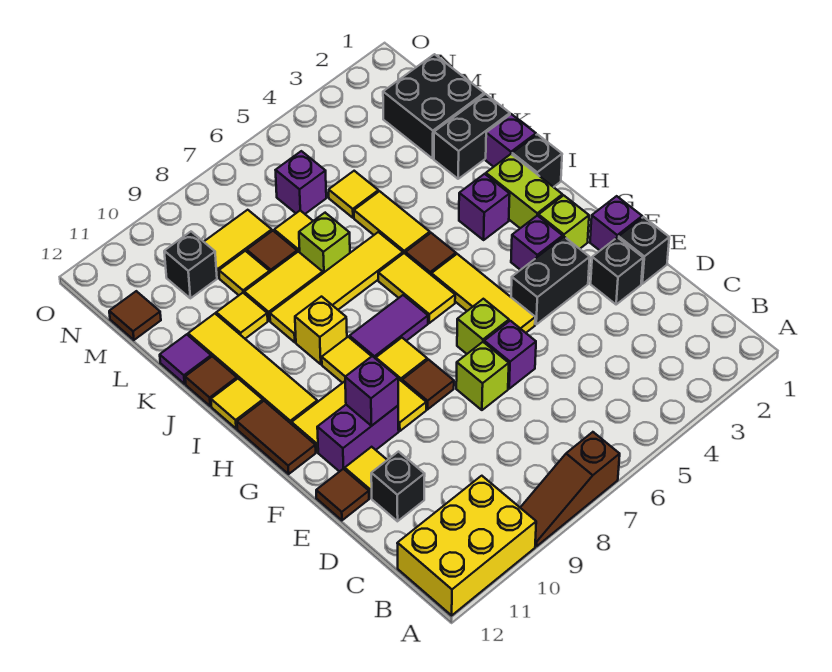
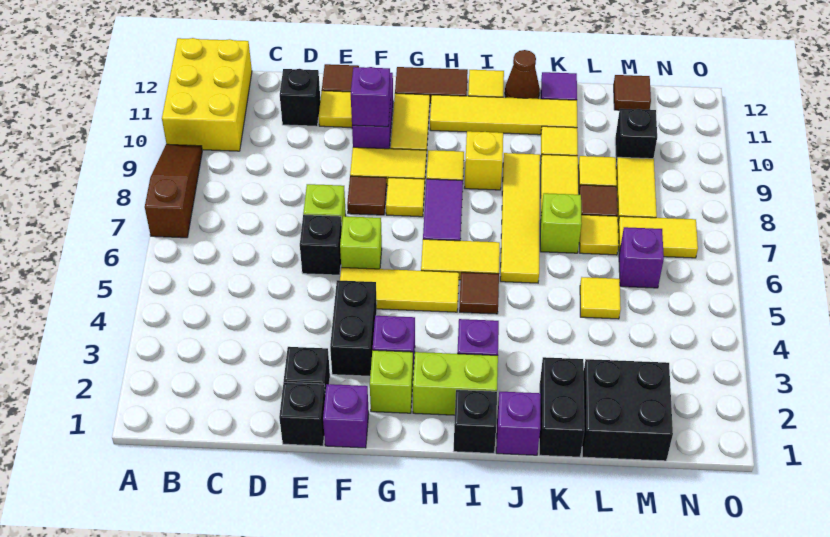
purple brick E6 level 1 -> black brick E6 level 1
yellow tile J5:K5 level 1 -> yellow tile M7:N7 level 1
brown tile J12 level 1 -> brown cone J12 level 1

